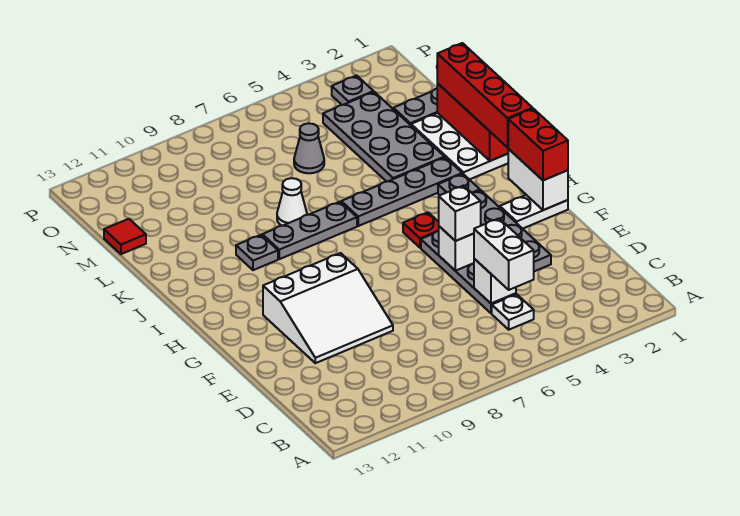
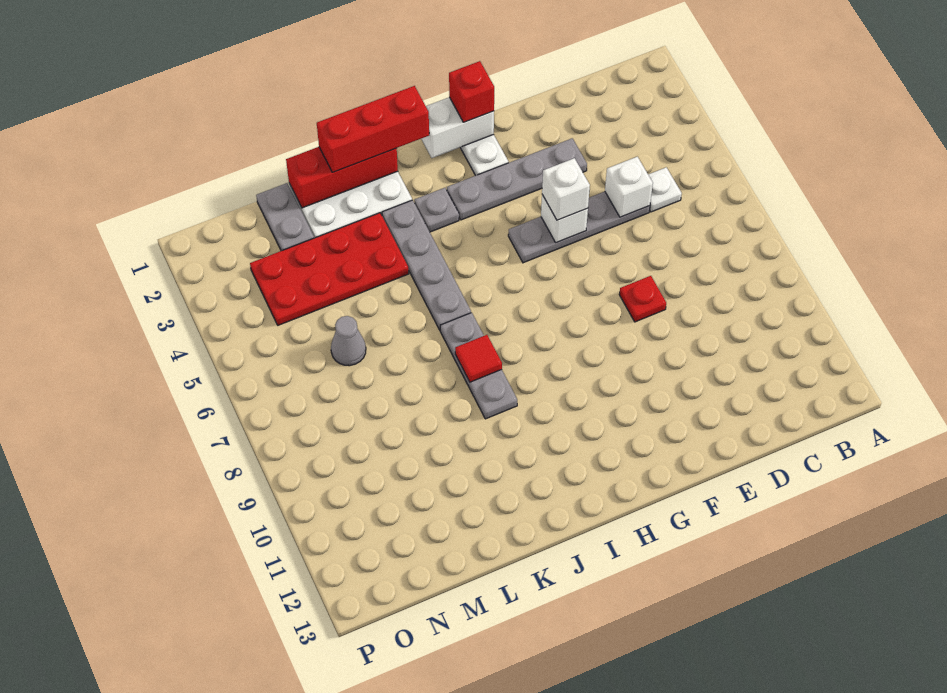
white brick C5:D5 level 3 -> none
white slope E9:G11 level 1 top G -> none
red brick G1:H1 level 3 -> red brick G1 level 3
red plate H5 level 1 -> red plate E8 level 1
red brick I1:L1 level 3 -> red brick I1:K1 level 3
grey plate J10 level 1 -> none
grey plate K3:N4 level 1 -> red plate K3:N4 level 1
white cone K8 level 1 -> none
red tile M13 level 1 -> red tile J8 level 2
grey plate O3 level 1 -> none

